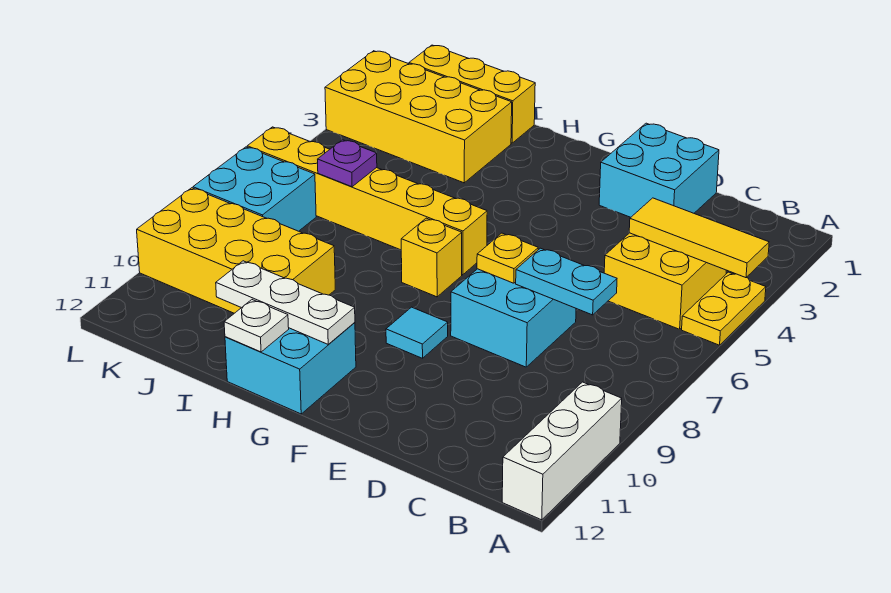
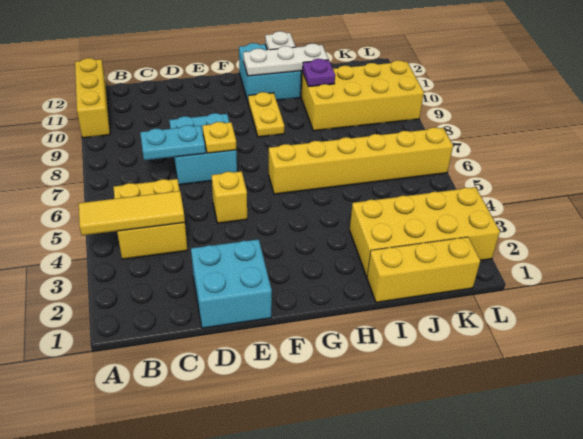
yellow plate A4:A5 level 1 -> yellow plate G9:G10 level 1
white brick A10:A12 level 1 -> yellow brick A10:A12 level 1
cyan tile F9 level 1 -> none
yellow brick G7 level 1 -> yellow brick E5 level 1
purple plate J6 level 2 -> purple plate I10 level 2
cyan brick K7:L8 level 1 -> none

